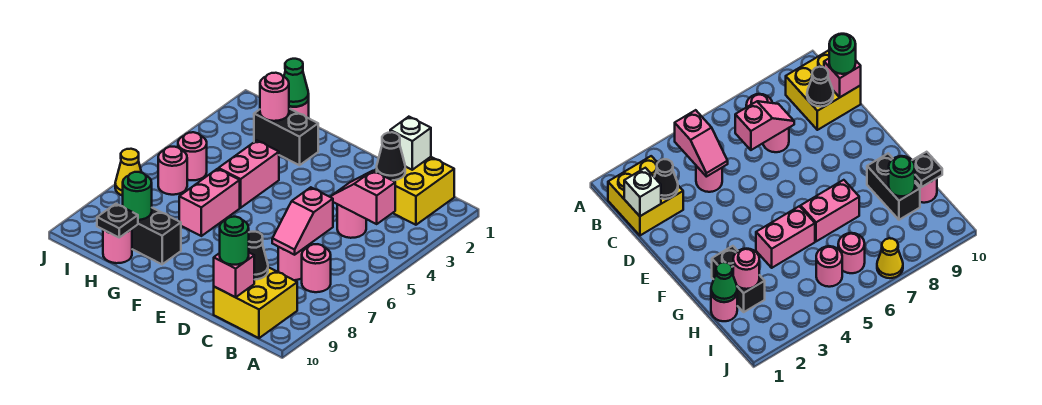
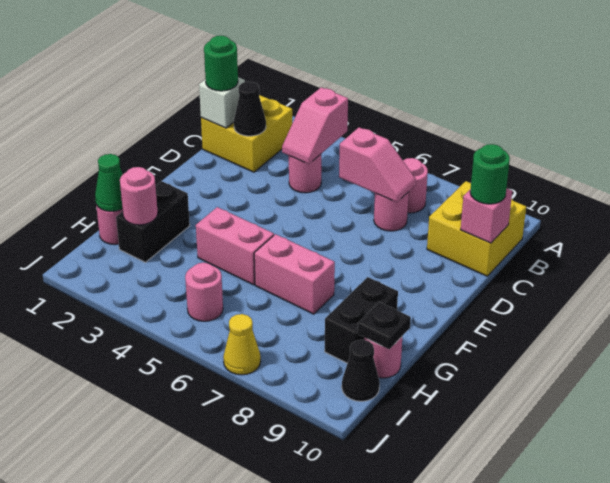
black cone C9 level 2 -> black cone I10 level 1
green round brick H9 level 2 -> green round brick C1 level 3
pink round brick I6 level 1 -> none

